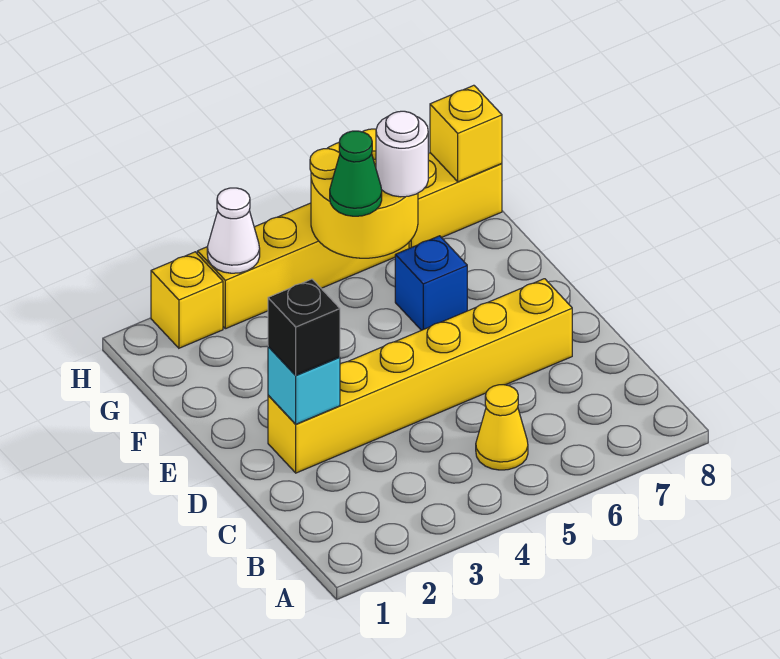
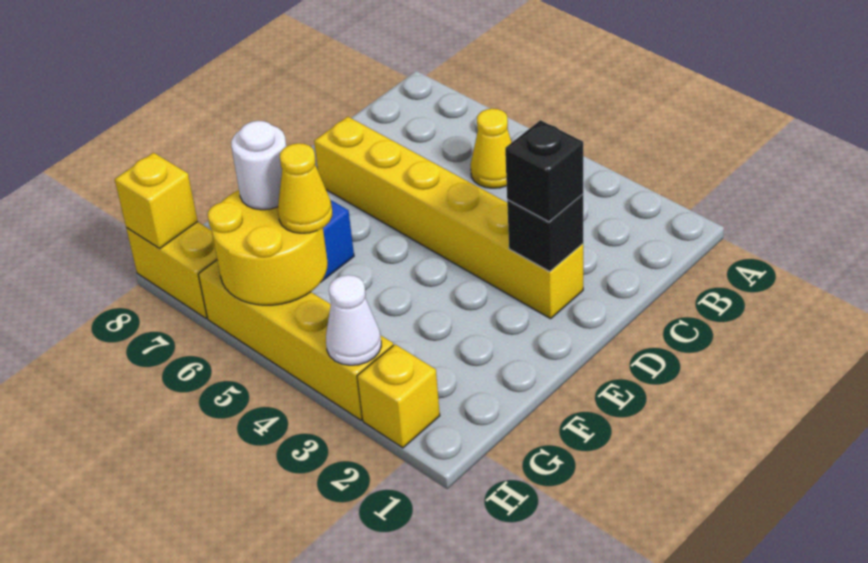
cyan brick D2 level 2 -> black brick D2 level 2
green cone G5 level 3 -> yellow cone G5 level 3

